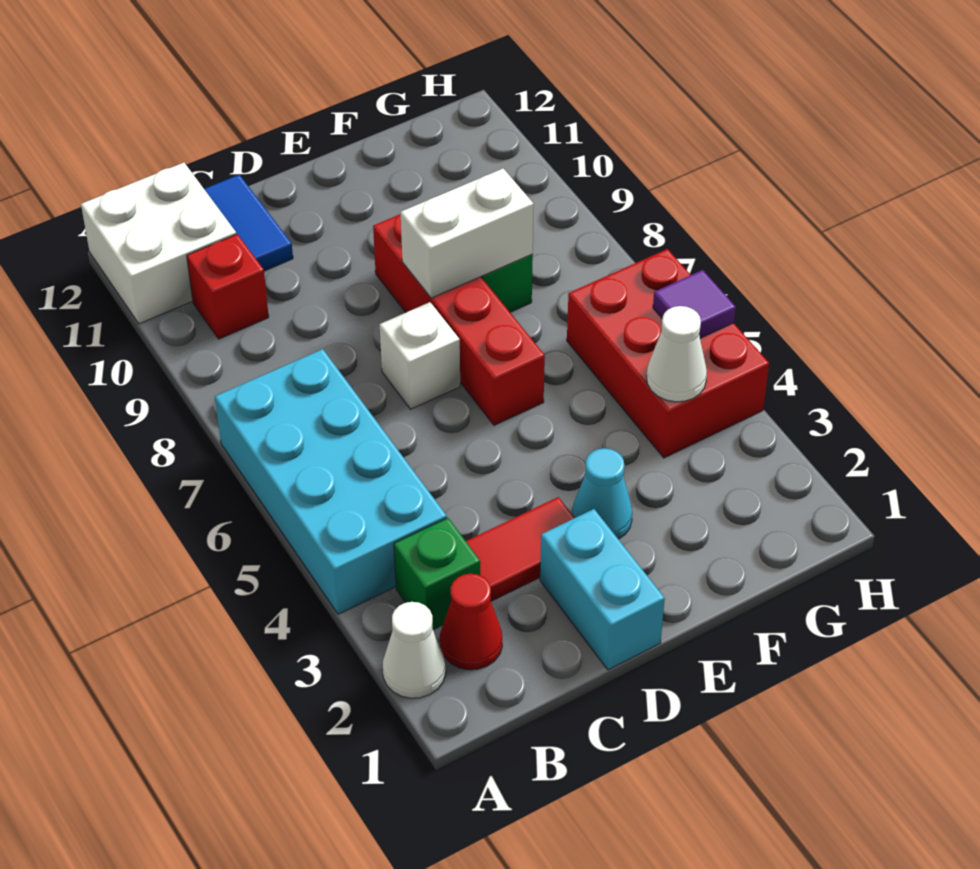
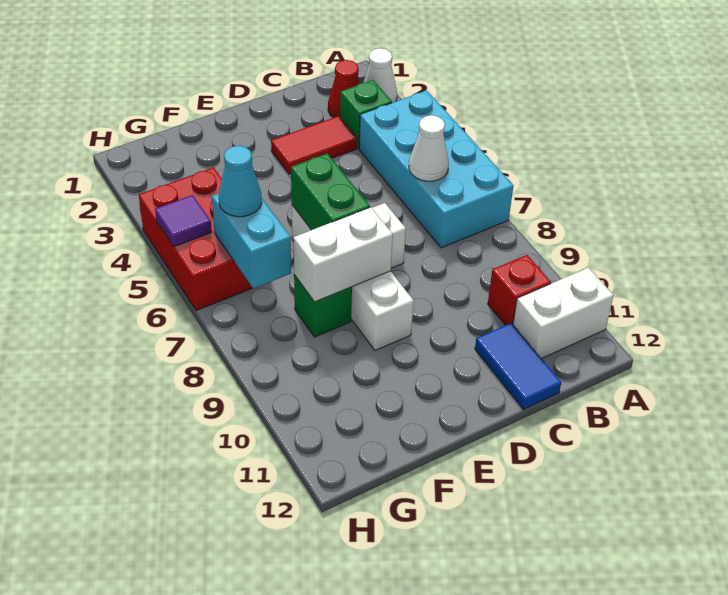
white brick A11:B12 level 1 -> white brick A11:B11 level 1
cyan brick D1:D2 level 1 -> cyan brick G6:G7 level 2
cyan cone E3 level 1 -> cyan cone G6 level 3
red brick E6:E9 level 1 -> white brick E6:E9 level 1
none -> green brick E6:E7 level 2
white cone G4 level 2 -> white cone B6 level 2

